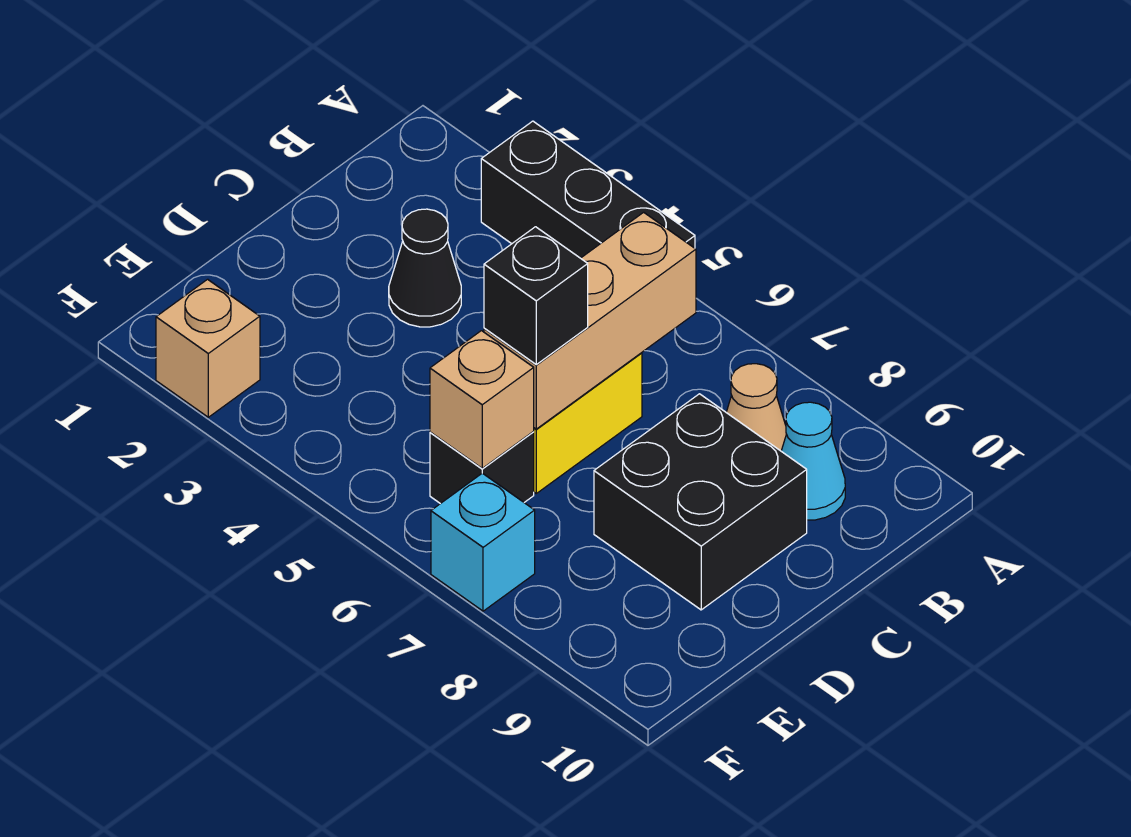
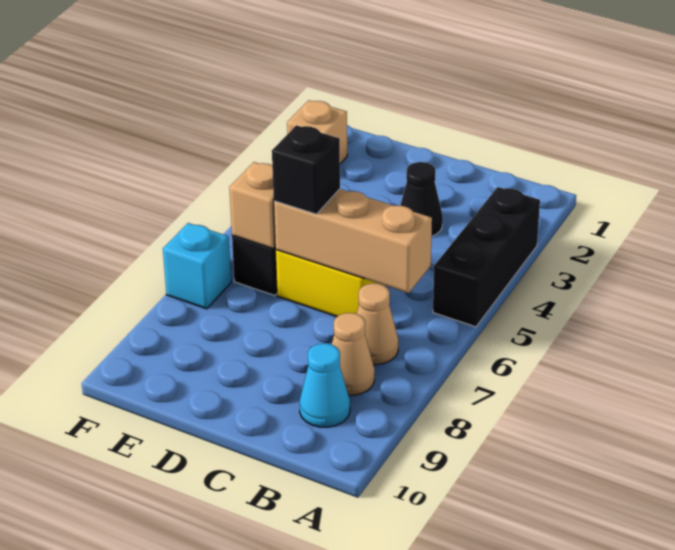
none -> tan cone B7 level 1
black brick C8:D9 level 1 -> none

